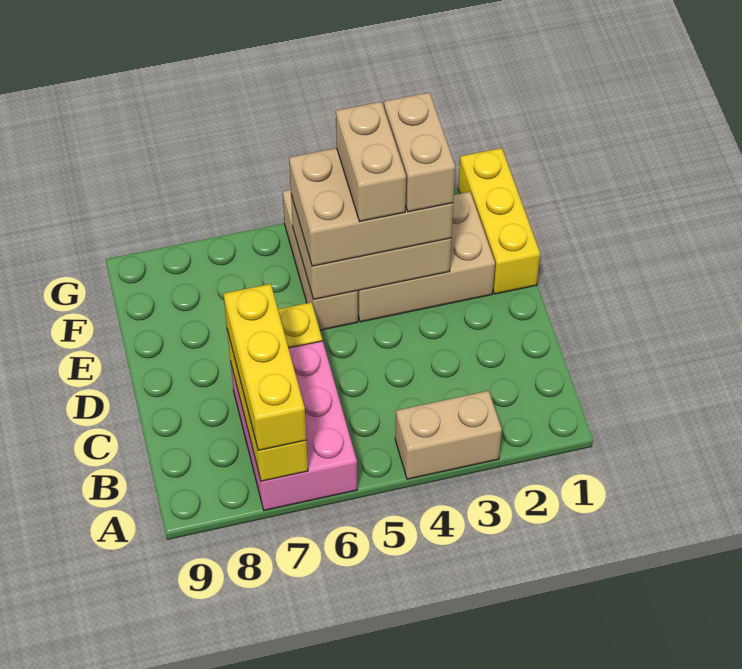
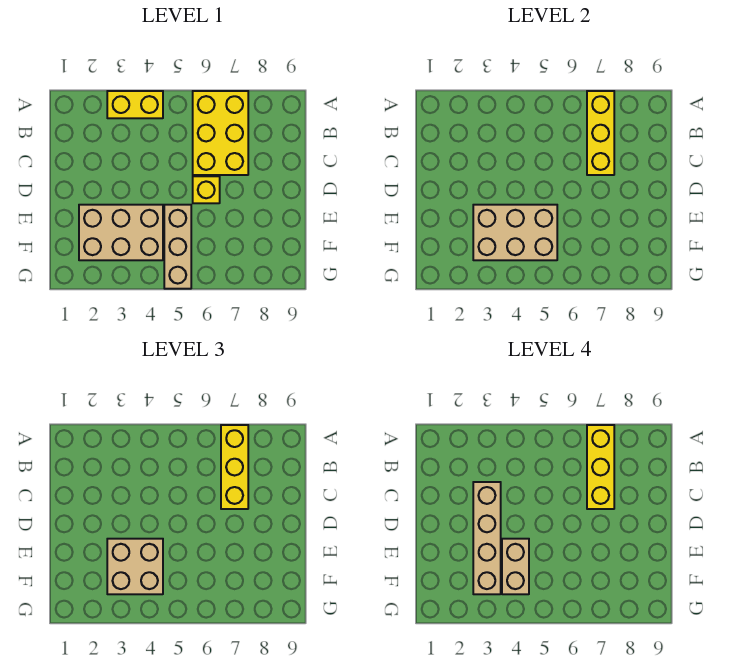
tan brick A3:A4 level 1 -> yellow brick A3:A4 level 1
pink brick A6:C7 level 1 -> yellow brick A6:C7 level 1
yellow brick E1:G1 level 1 -> yellow brick A7:C7 level 4
tan brick E3:F5 level 3 -> tan brick E3:F4 level 3
tan brick E3:F3 level 4 -> tan brick C3:F3 level 4

